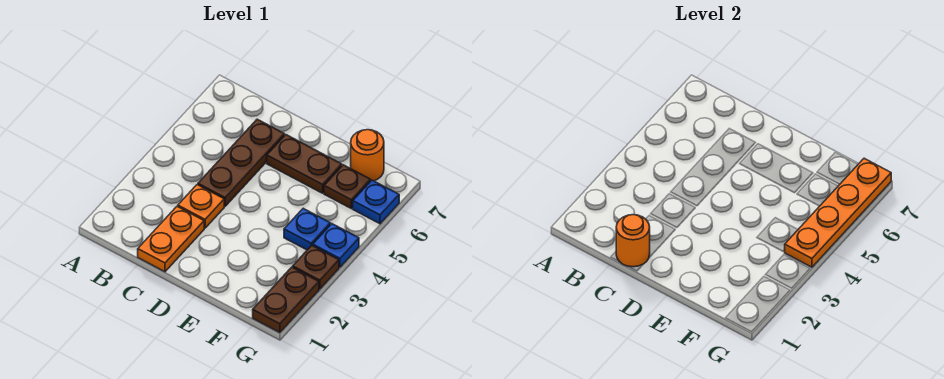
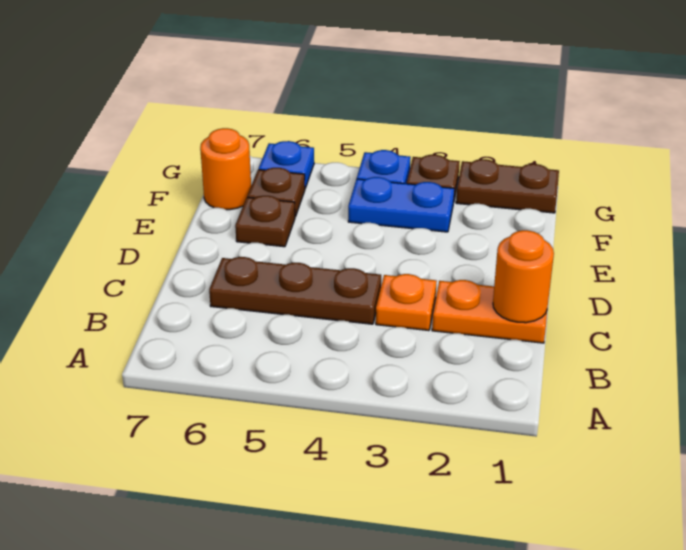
brown plate D6:E6 level 1 -> brown plate E6 level 1
blue plate F4 level 1 -> blue plate F3:F4 level 1
orange plate G4:G7 level 2 -> none

